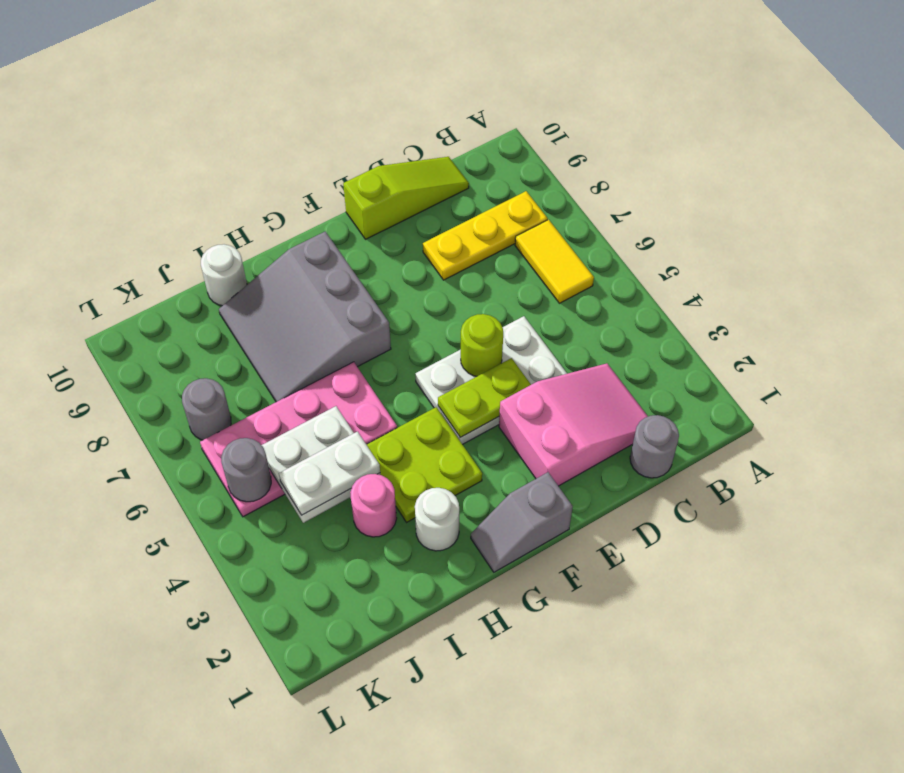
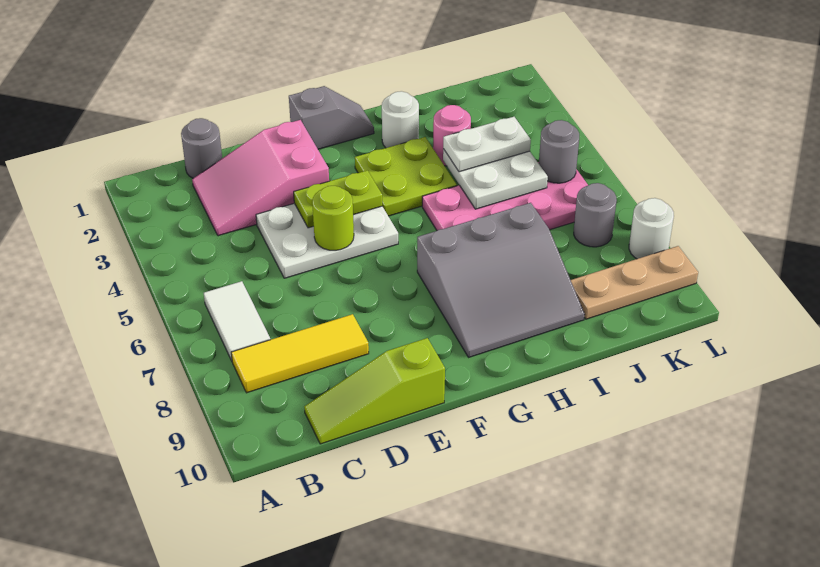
yellow tile B6:B7 level 1 -> white tile B6:B7 level 1
yellow plate B8:D8 level 1 -> yellow tile B8:D8 level 1
grey slope G7:I9 level 1 top G -> grey slope G7:I9 level 1 top 7
white round brick I10 level 1 -> white round brick L8 level 1
none -> tan plate J9:L9 level 1

